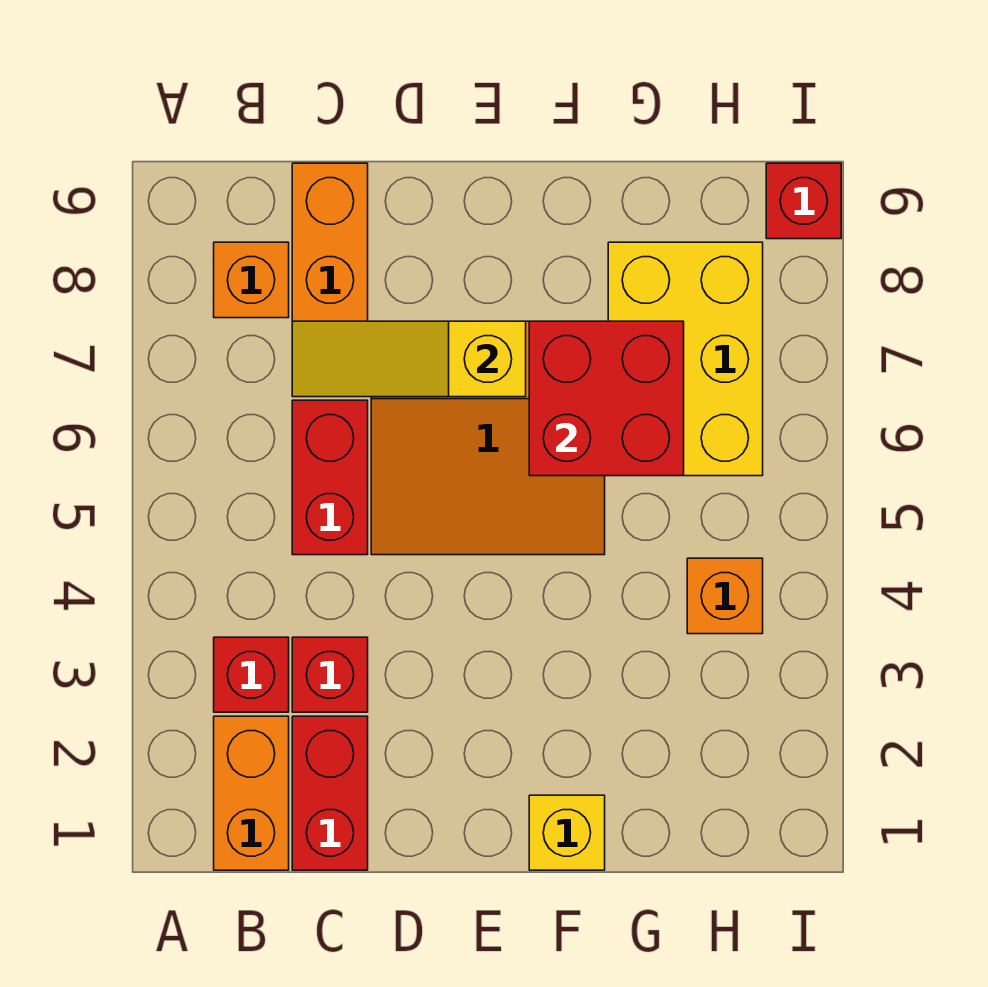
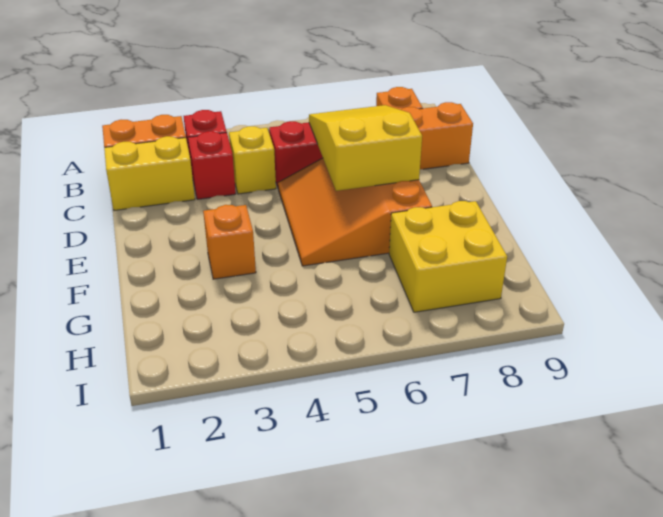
red brick C1:C2 level 1 -> yellow brick C1:C2 level 1
yellow slope C7:E7 level 2 top E -> yellow slope C6:E7 level 2 top E
yellow brick F1 level 1 -> yellow brick C4 level 1
red brick F6:G7 level 2 -> none
yellow brick G6:H8 level 1 -> yellow brick G7:H8 level 1
orange brick H4 level 1 -> orange brick F3 level 1
red brick I9 level 1 -> none

